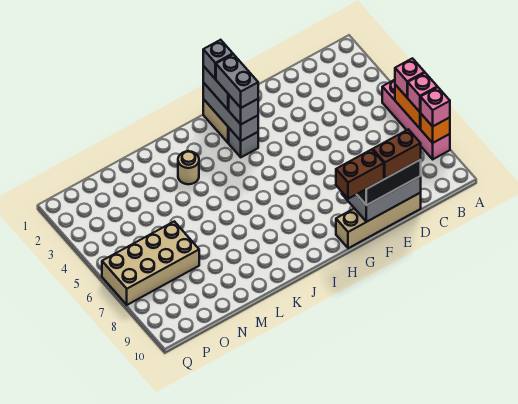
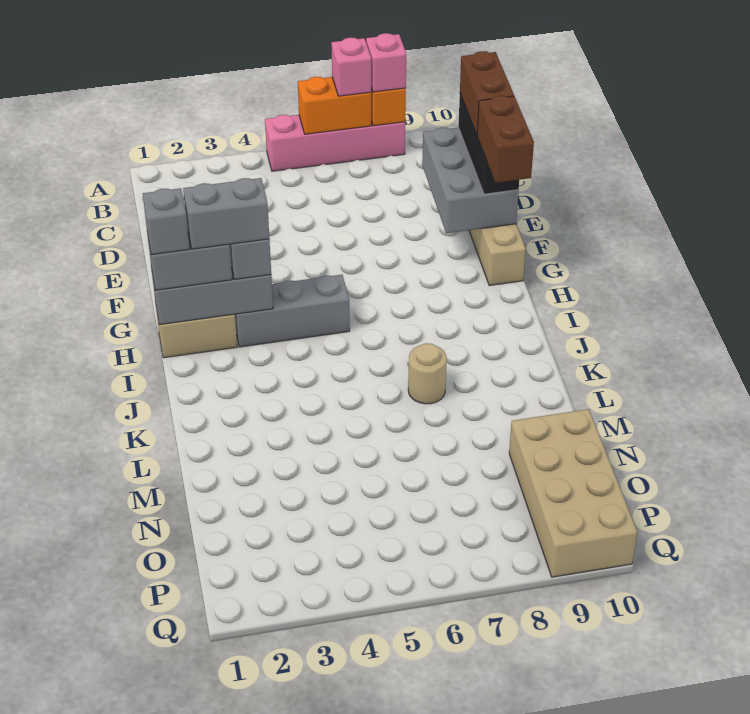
pink brick A6 level 3 -> none
grey brick H3 level 1 -> grey brick H3:H5 level 1
tan round brick K3 level 1 -> tan round brick K7 level 1
tan brick N6:Q7 level 1 -> tan brick N9:Q10 level 1

